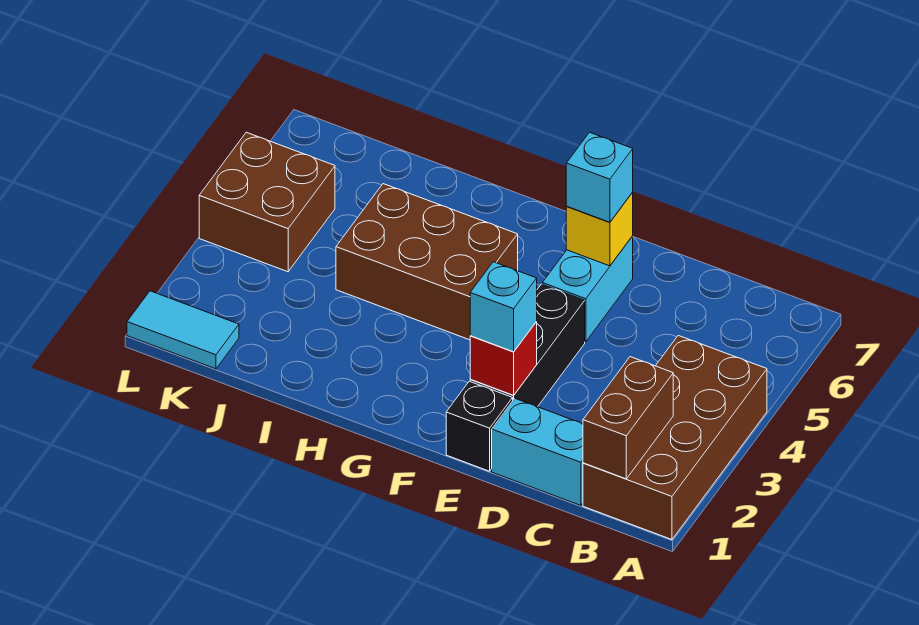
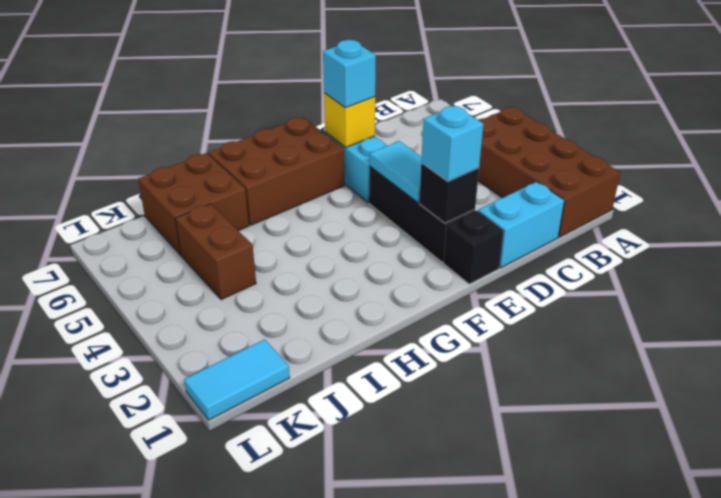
brown brick B1:B2 level 2 -> brown brick J4:J5 level 1
red brick E2 level 2 -> black brick E2 level 2
none -> cyan tile E3:E4 level 2
brown brick G4:I5 level 1 -> brown brick F6:H7 level 1
brown brick K4:L5 level 1 -> brown brick I6:J7 level 1

